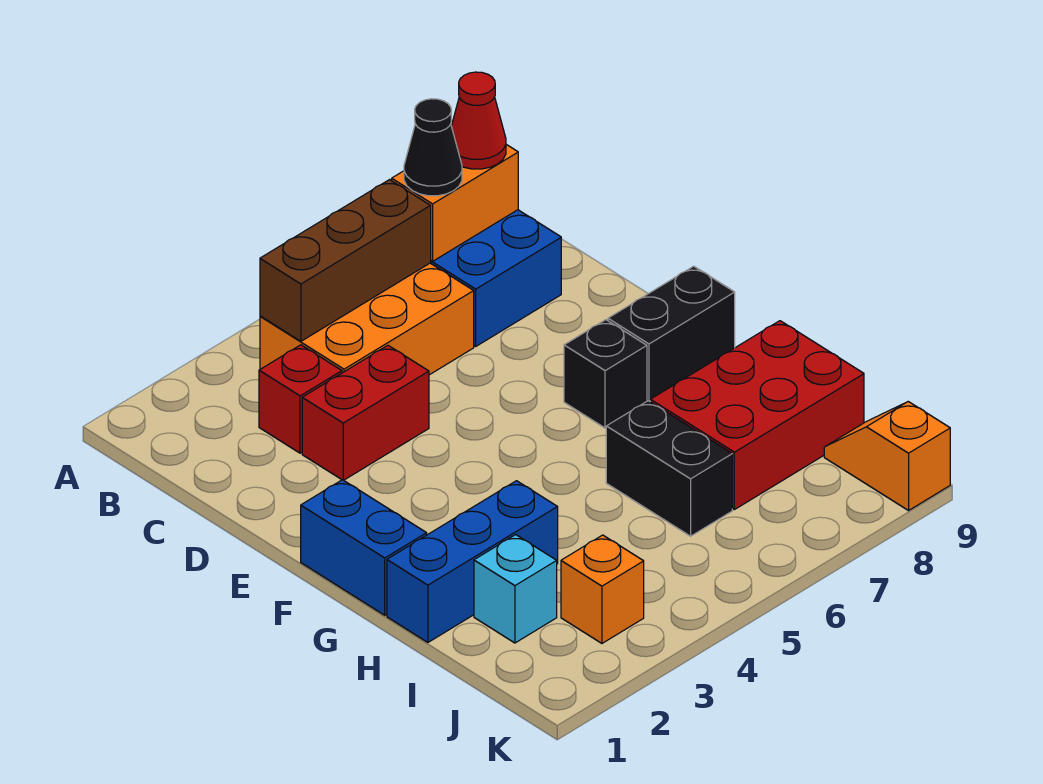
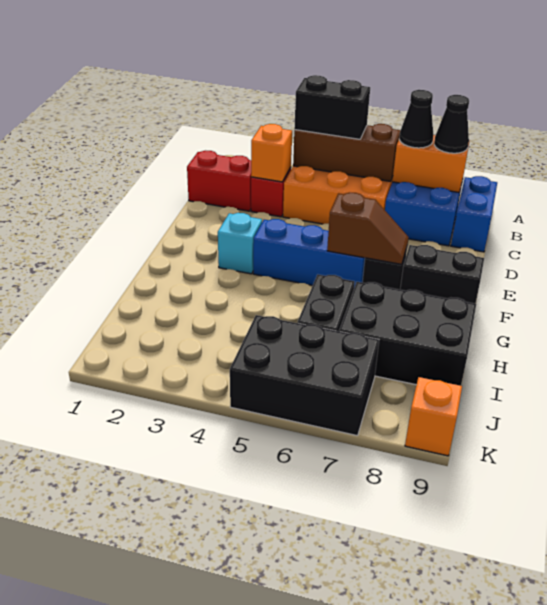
none -> black brick B4:B5 level 3
red cone B8 level 3 -> black cone B8 level 3
red brick D3:D4 level 1 -> red brick C1:C2 level 1
blue brick F1:G1 level 1 -> blue brick B9:C9 level 1
none -> brown slope F6:F7 level 2 top 6
blue brick H1:H3 level 1 -> blue brick F4:F6 level 1
red brick H7:I9 level 1 -> black brick H7:I9 level 1
cyan brick I2 level 1 -> cyan brick F3 level 1
orange brick J3 level 1 -> orange brick C3 level 2
none -> black brick J5:K7 level 1

